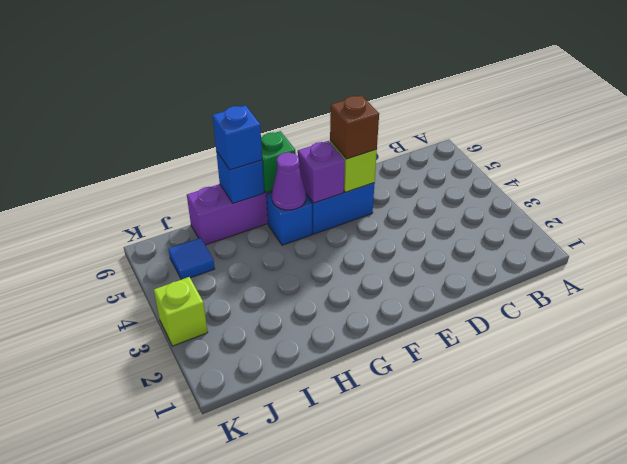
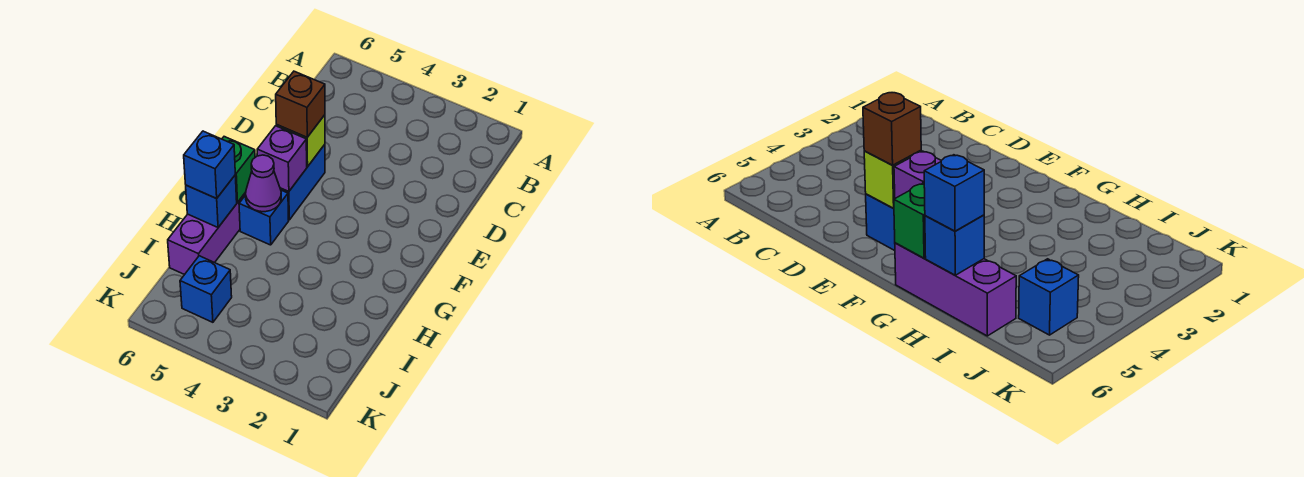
blue tile J5 level 1 -> blue brick J5 level 1
lime brick K3 level 1 -> none

